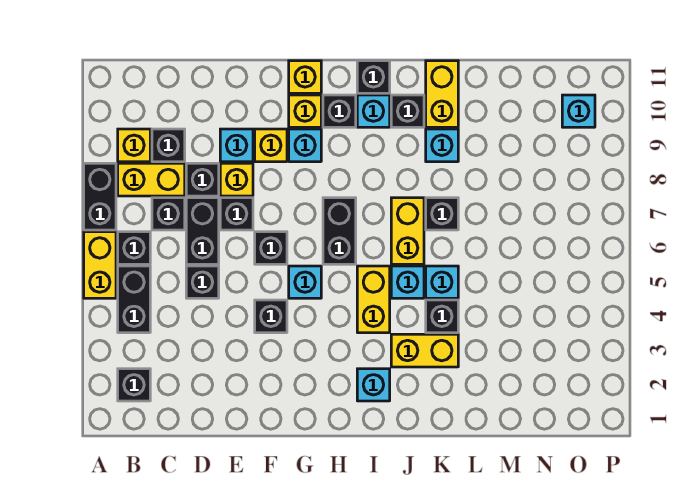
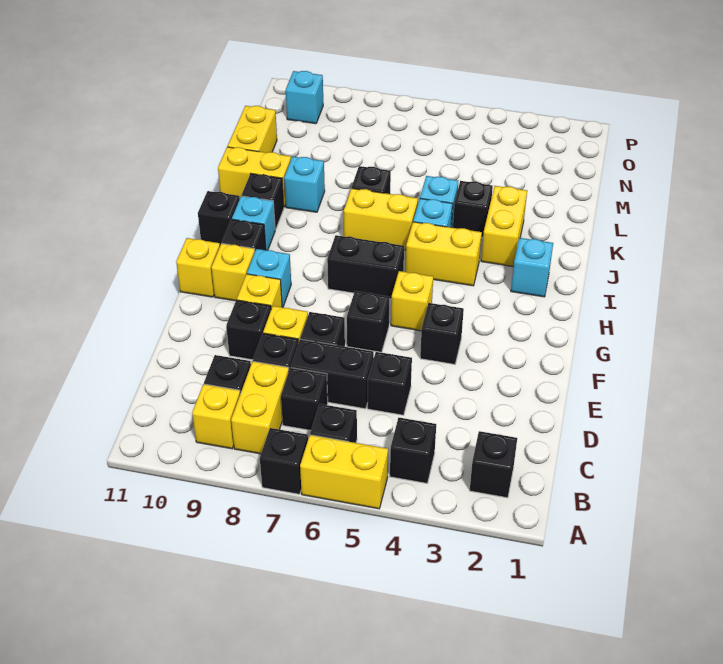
black brick A7:A8 level 1 -> black brick A7 level 1
black brick B4:B5 level 1 -> black brick B4 level 1
cyan brick E9 level 1 -> black brick E9 level 1
cyan brick G5 level 1 -> yellow brick G5 level 1
none -> yellow brick L11:M11 level 1

